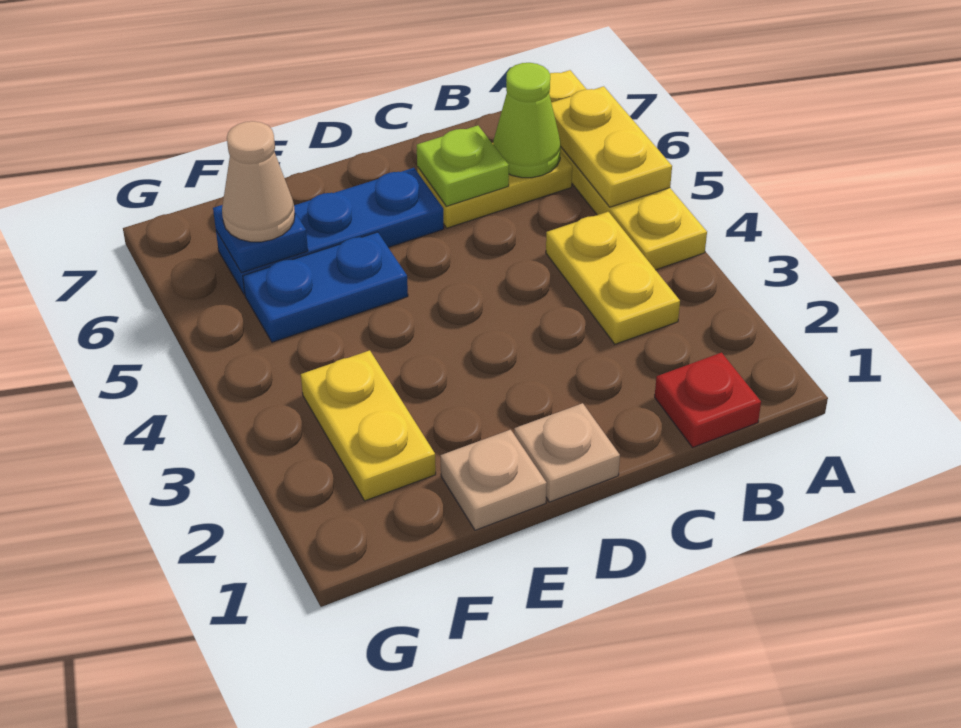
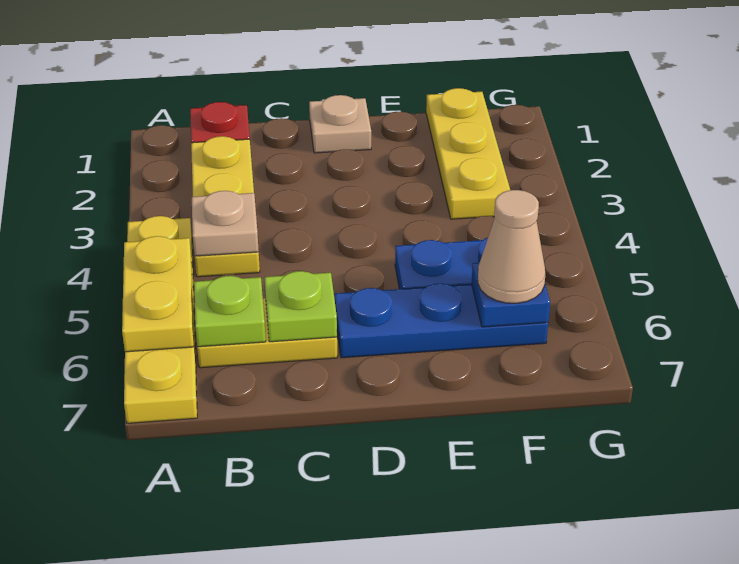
yellow plate B3:B4 level 1 -> yellow plate B2:B4 level 1
lime cone B6 level 2 -> lime plate B6 level 2
tan plate E1 level 1 -> tan plate B4 level 2
yellow plate F2:F3 level 1 -> yellow plate F1:F3 level 1

